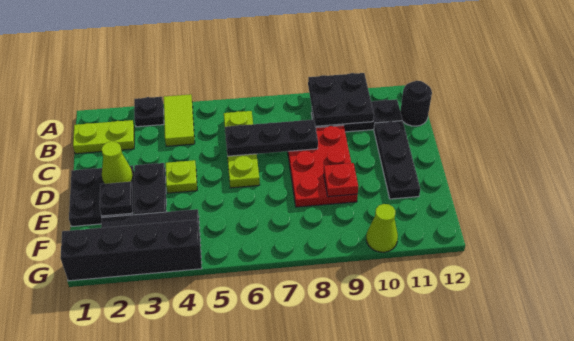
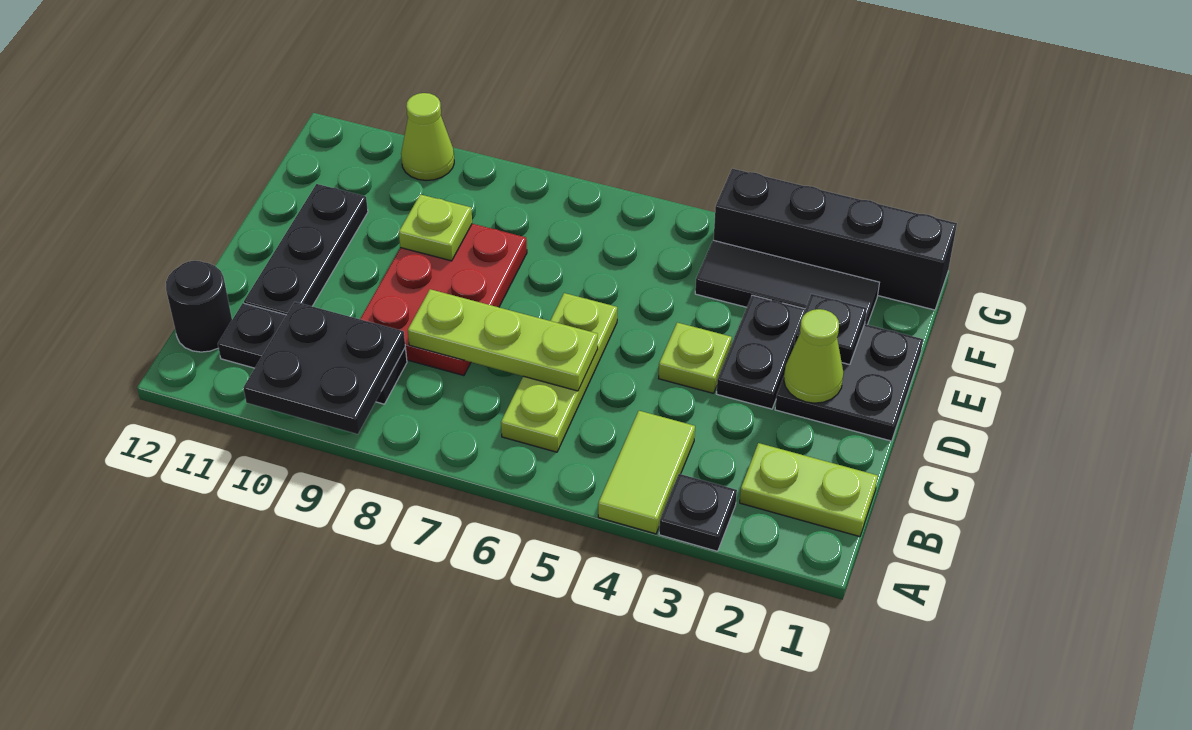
black plate C6:C8 level 2 -> lime plate C6:C8 level 2
red plate E9 level 2 -> lime plate E9 level 2

